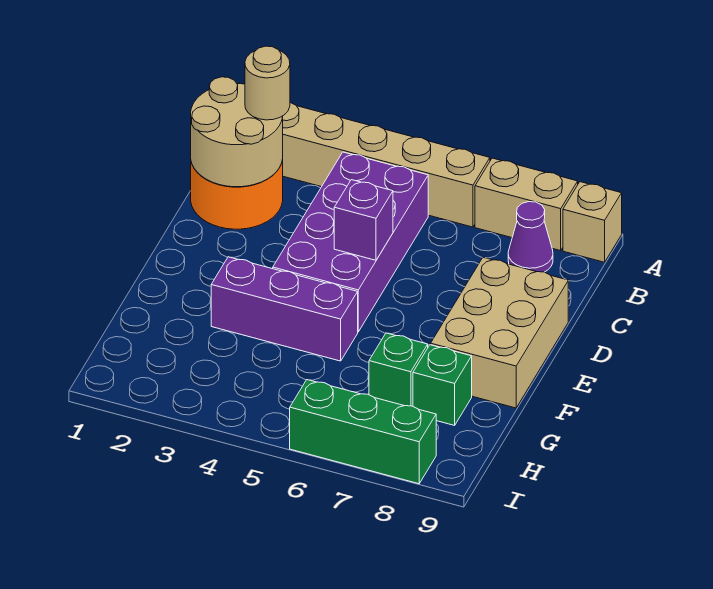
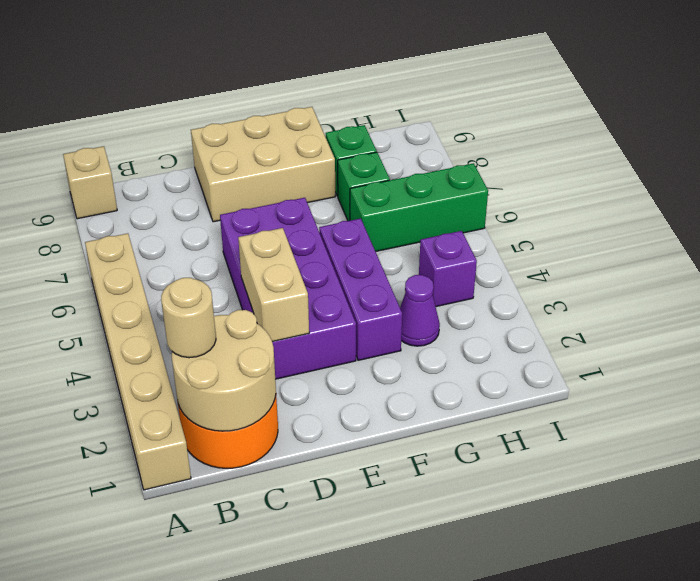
tan brick A7:A8 level 1 -> tan brick D3:D4 level 2
purple brick B4:E5 level 1 -> purple brick D3:E6 level 1
purple cone B8 level 1 -> purple cone G3 level 1
purple brick D5 level 2 -> purple brick H4 level 1
green brick I6:I8 level 1 -> green brick G6:I6 level 1

